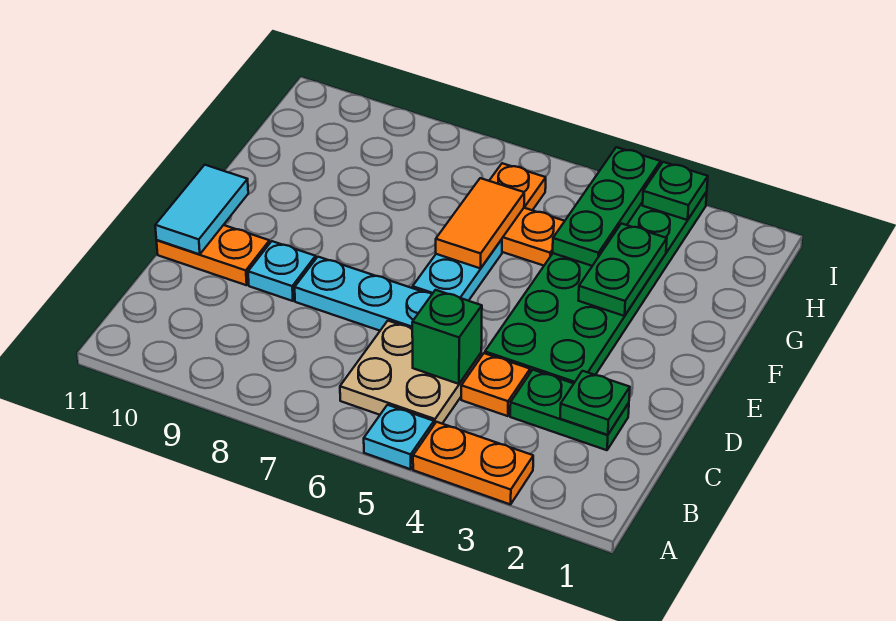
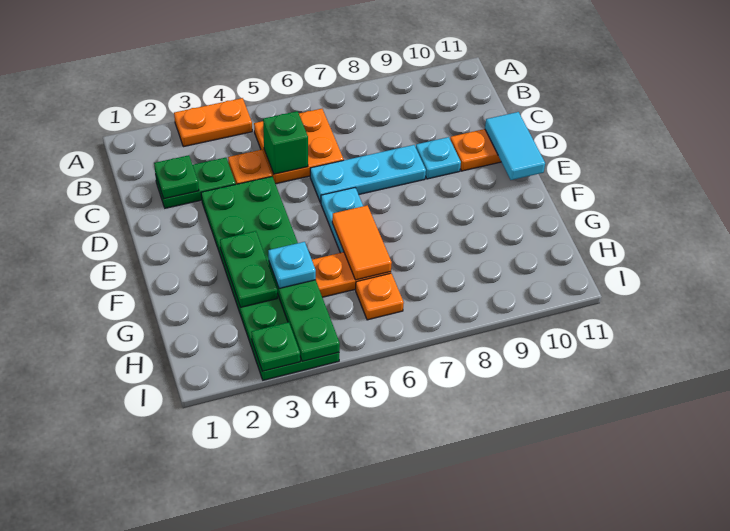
cyan plate A5 level 1 -> cyan plate G4 level 3
tan plate B5:C6 level 1 -> orange plate B5:C6 level 1

